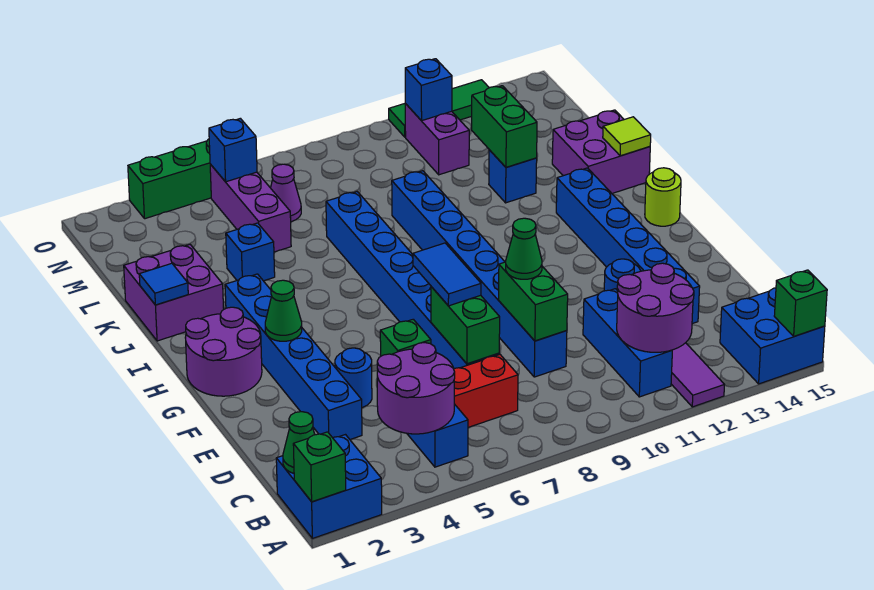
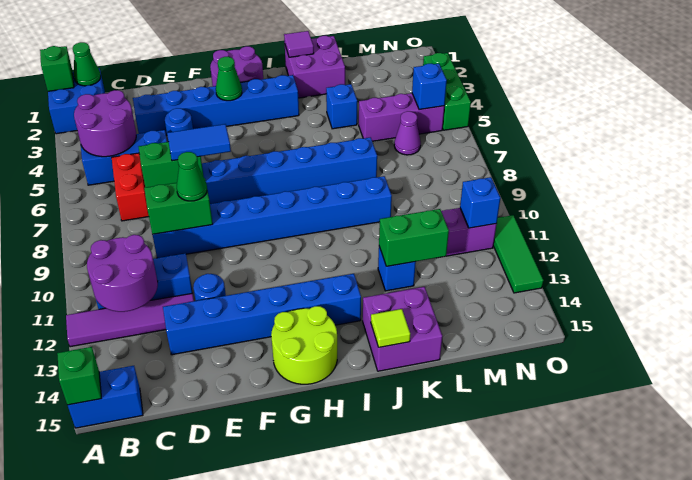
blue brick A14:B15 level 1 -> blue brick A15:B15 level 1
green brick D5 level 2 -> none
lime round brick H15 level 1 -> lime round brick G14:H15 level 1
blue tile J1 level 2 -> purple tile J1 level 2

